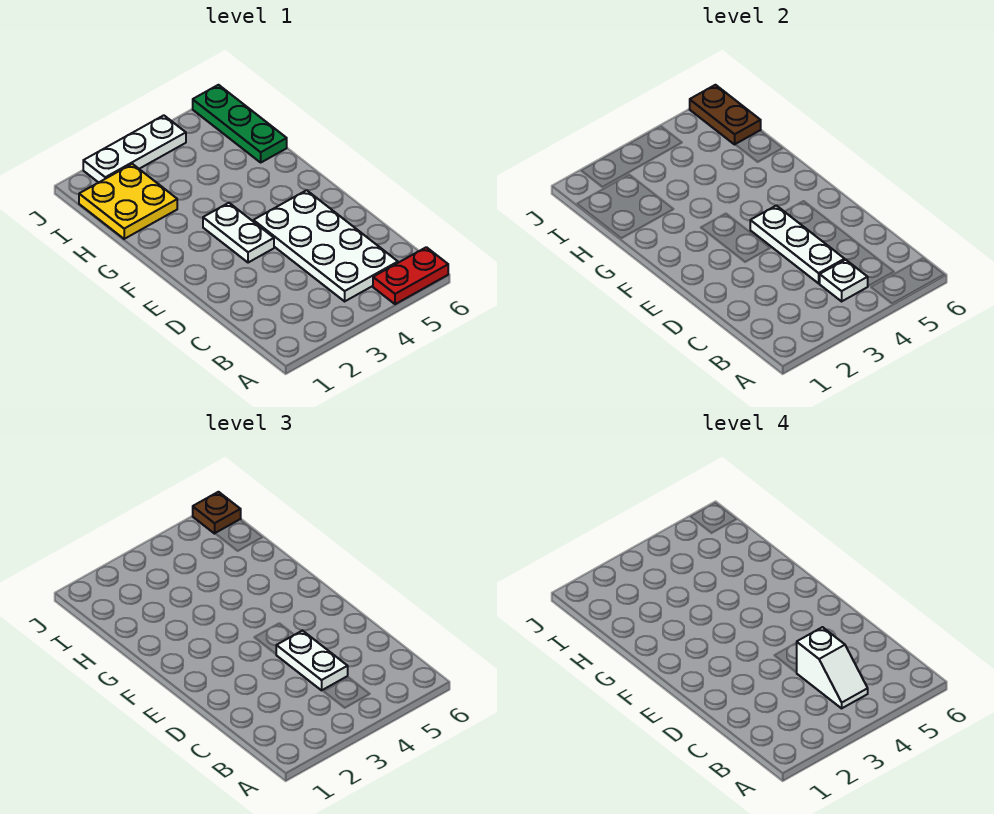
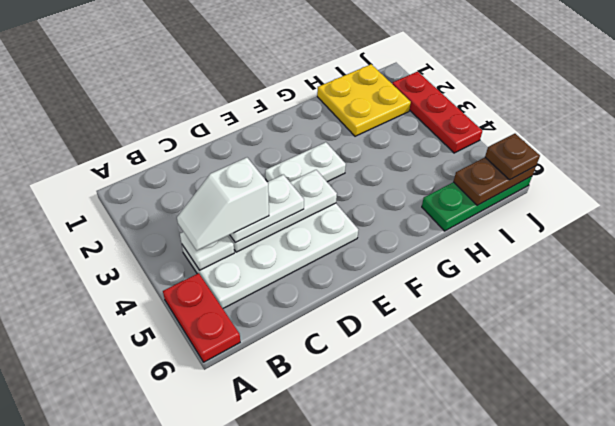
white plate J2:J4 level 1 -> red plate J2:J4 level 1

